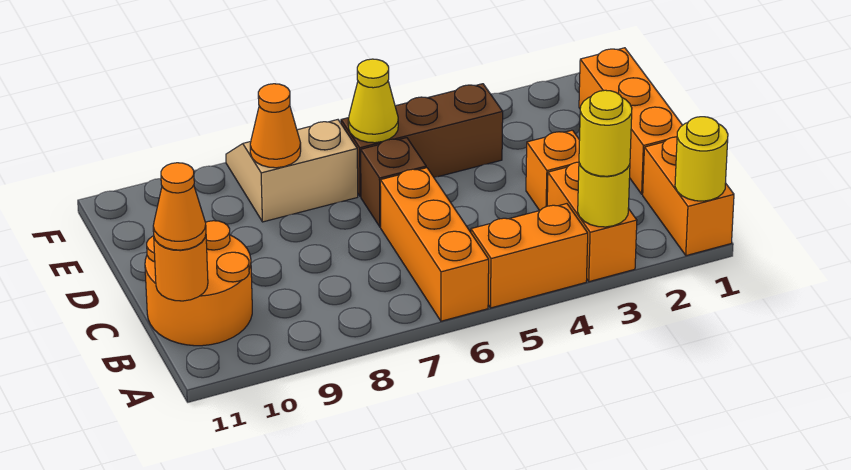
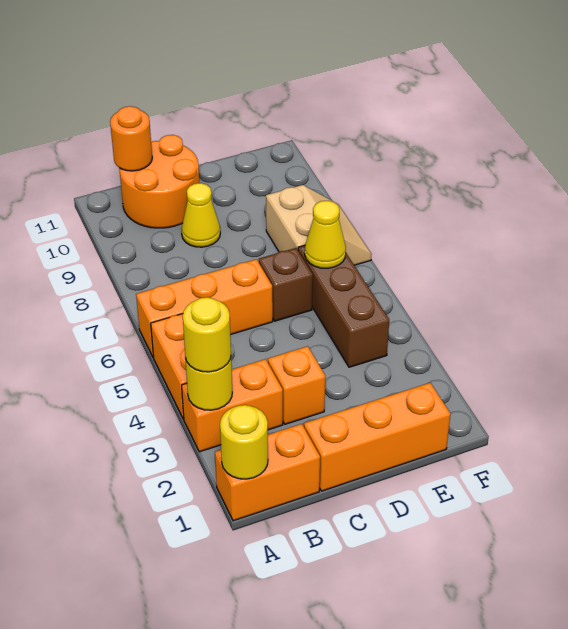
orange cone B11 level 3 -> none
none -> yellow cone C9 level 1
orange cone E8 level 2 -> none

